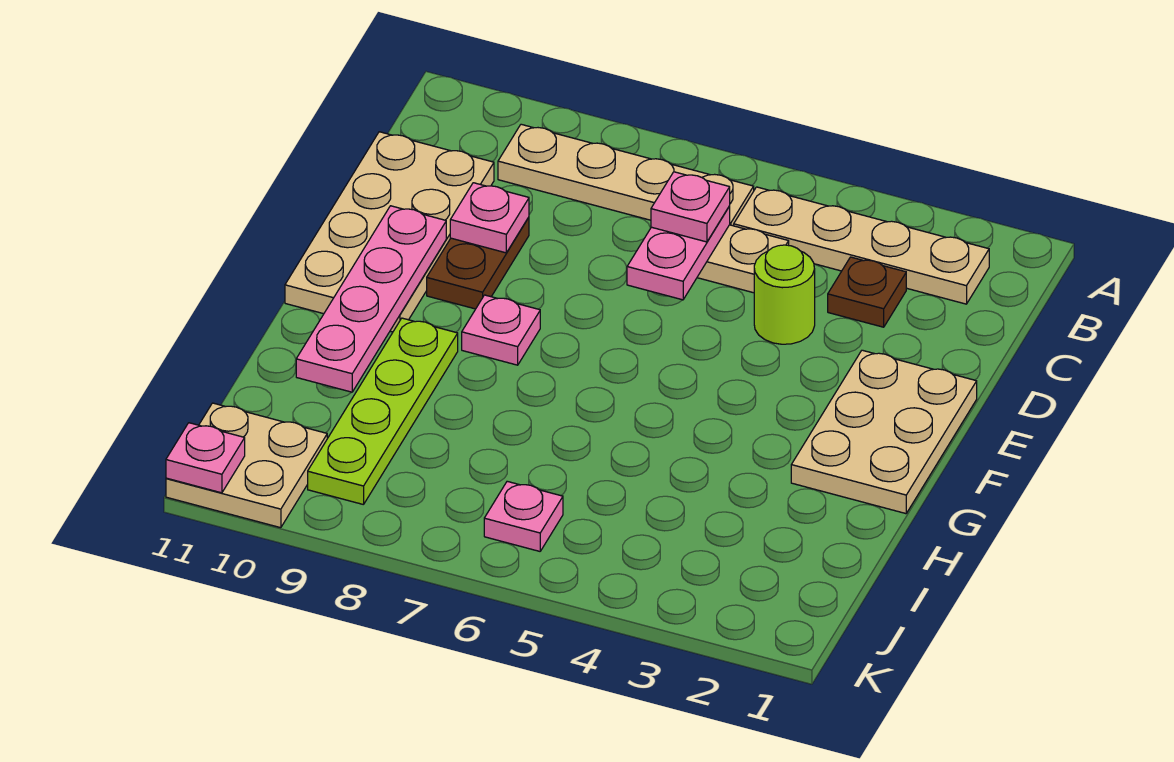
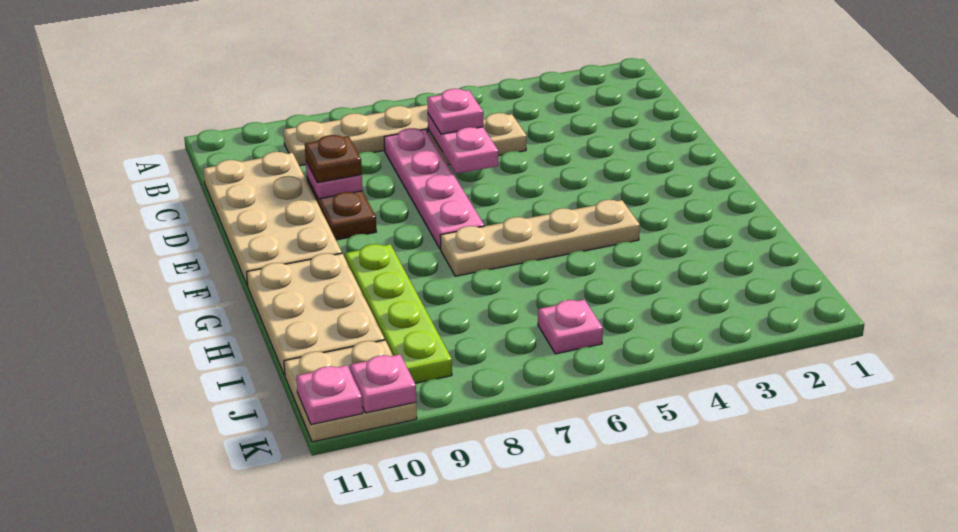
tan plate B2:B5 level 1 -> tan plate G4:G7 level 1
brown plate C3 level 1 -> brown plate D9 level 3
lime round brick D4 level 1 -> none
tan plate E1:G2 level 1 -> tan plate G10:I11 level 1
pink plate E10:H10 level 2 -> pink plate C7:F7 level 1
pink plate F8 level 1 -> pink plate K10 level 2

